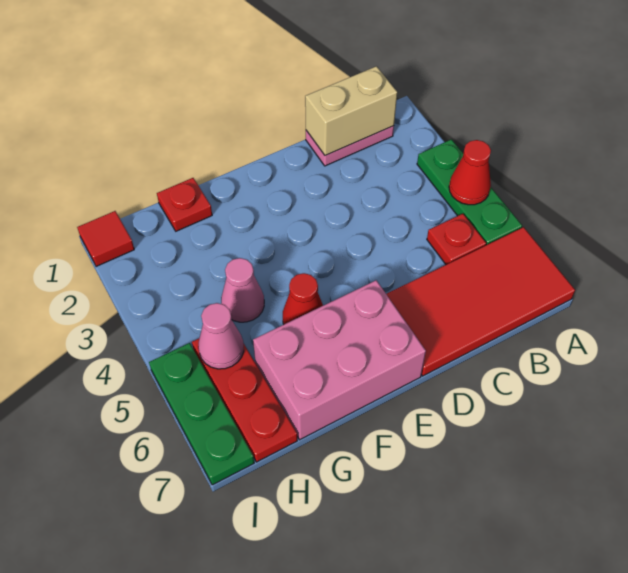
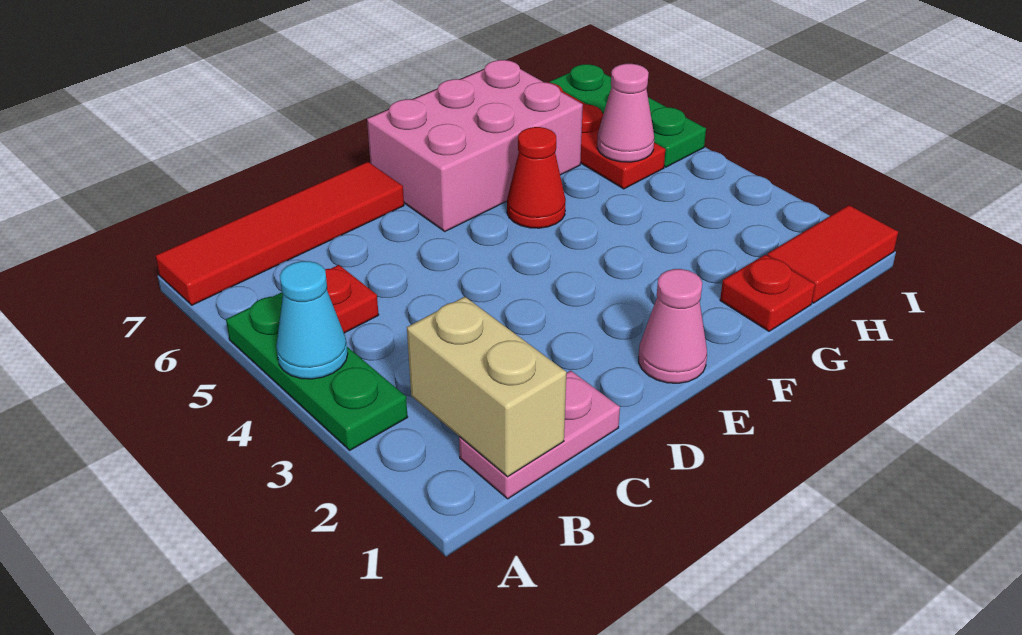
red cone A4 level 2 -> cyan cone A4 level 2
red tile A6:D7 level 1 -> red tile A7:D7 level 1
tan brick B1:C1 level 2 -> tan brick B1:B2 level 2
pink cone G4 level 1 -> pink cone E1 level 1
red tile I1 level 1 -> red tile H1:I1 level 1

